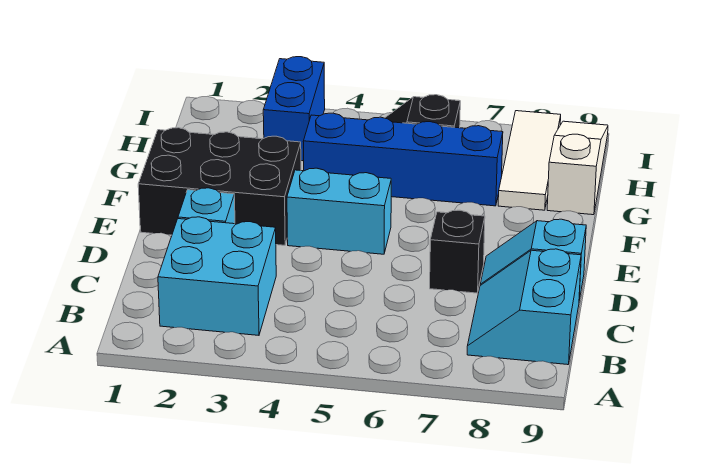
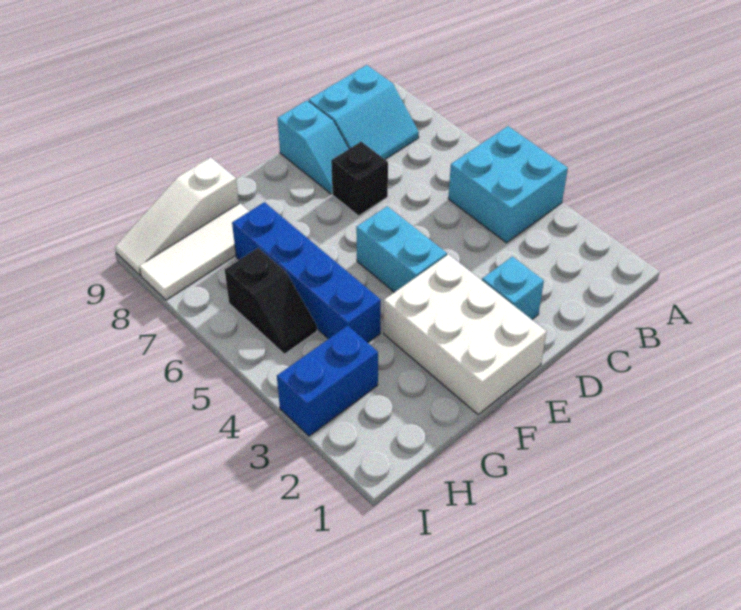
cyan brick B2:C3 level 1 -> cyan brick A4:B5 level 1
black brick E1:F3 level 1 -> white brick E1:F3 level 1

